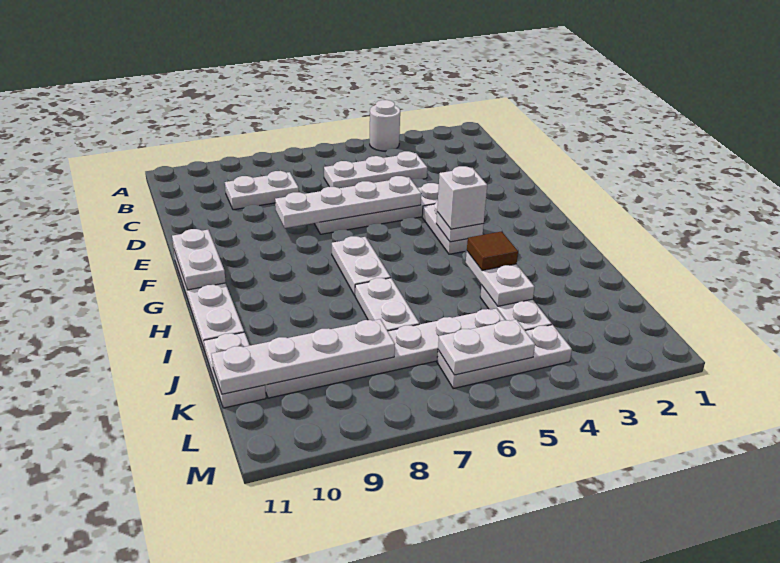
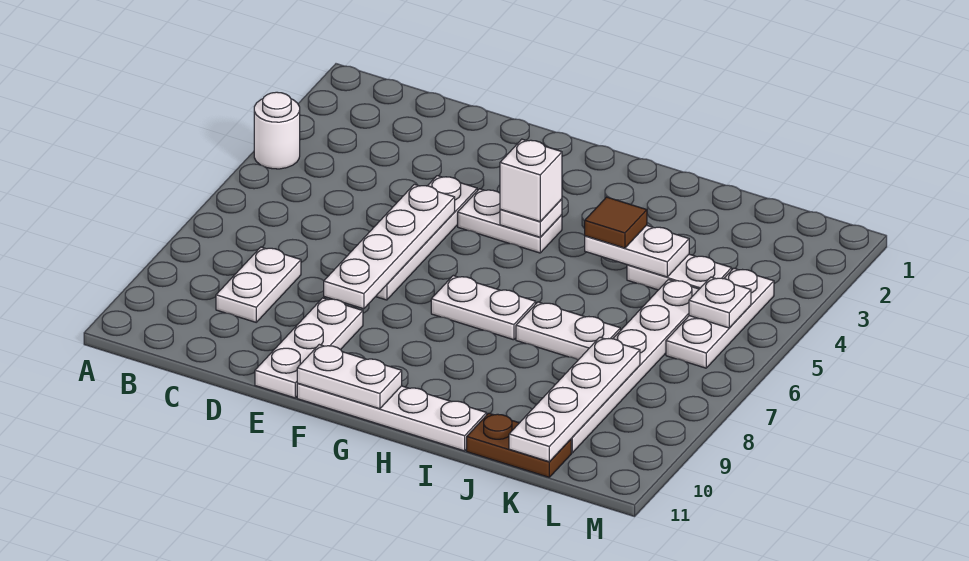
white plate C4:C6 level 1 -> white plate E9:E11 level 1
white plate J11:K11 level 1 -> brown plate J11:K11 level 1
white plate L5:L6 level 2 -> white plate L5 level 2

